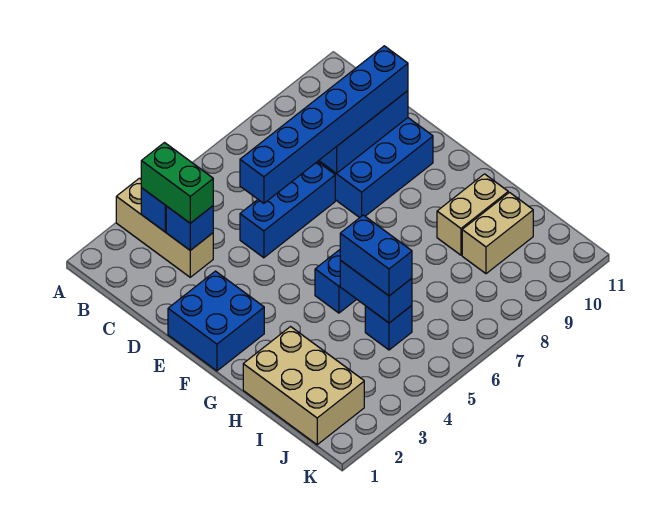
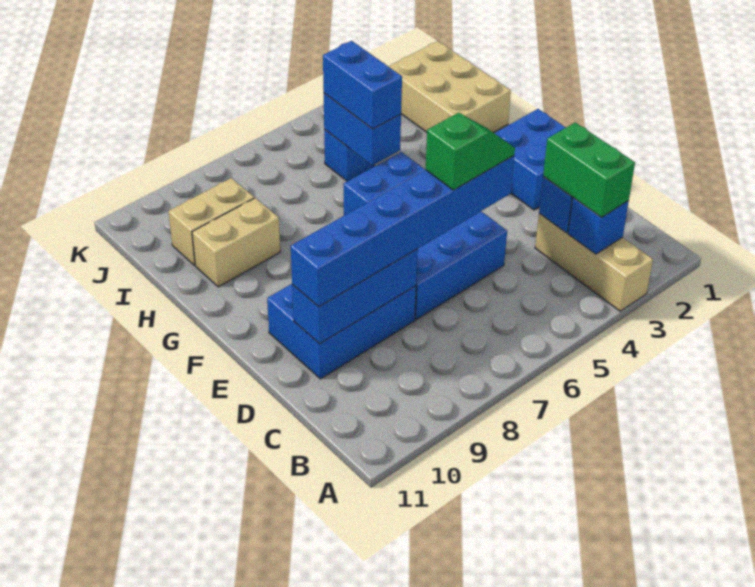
none -> green slope D5:D6 level 4 top 6

